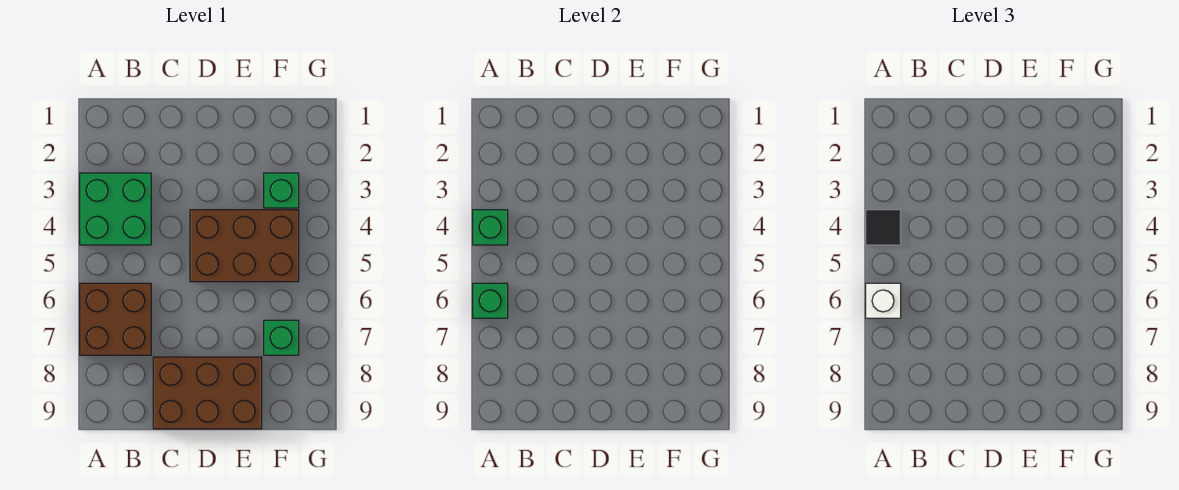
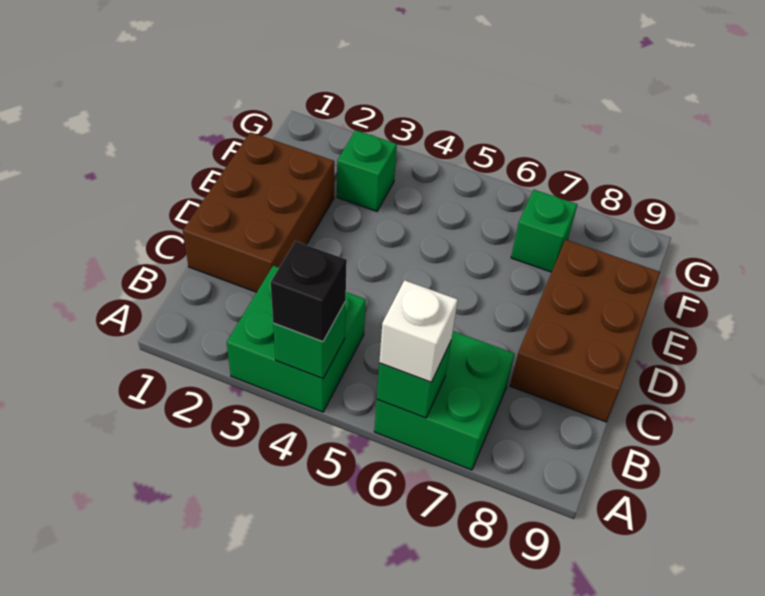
black tile A4 level 3 -> black brick A4 level 3
brown brick A6:B7 level 1 -> green brick A6:B7 level 1
brown brick D4:F5 level 1 -> brown brick C1:E2 level 1

